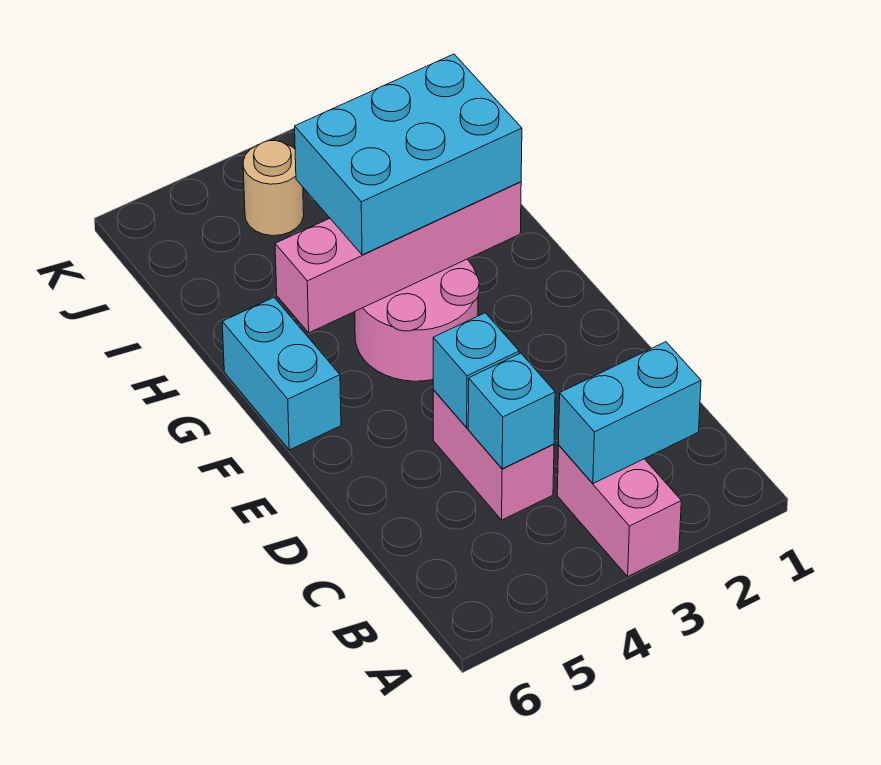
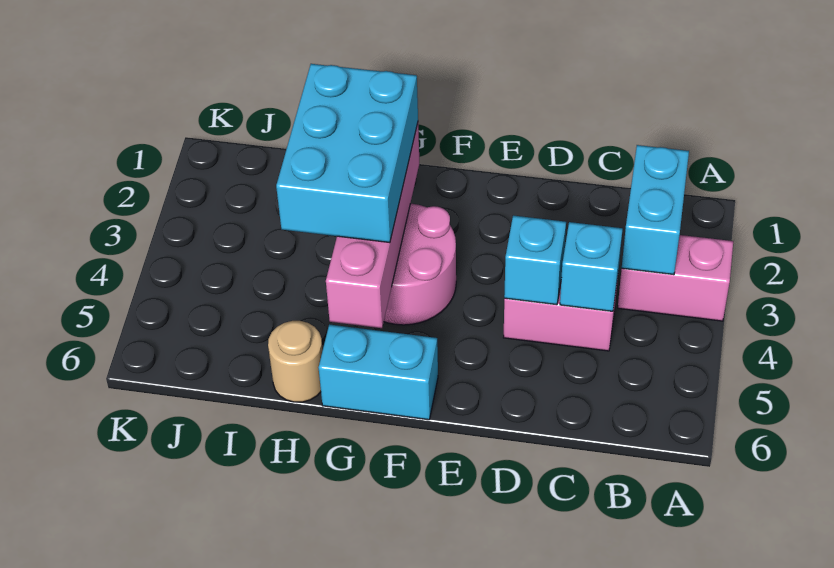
tan round brick J4 level 1 -> tan round brick H6 level 1

